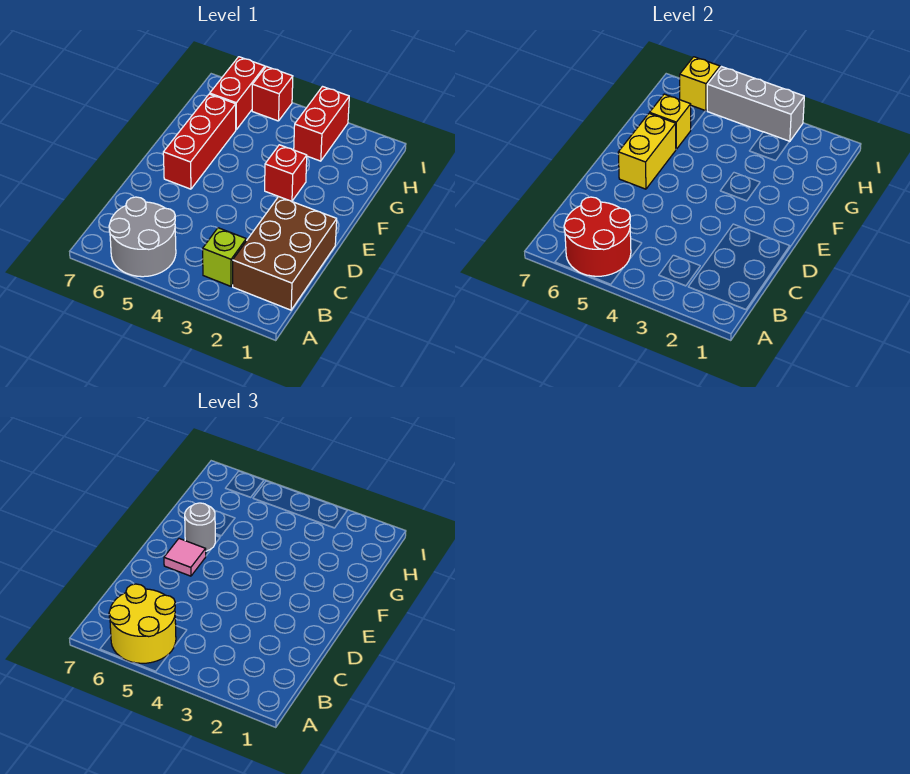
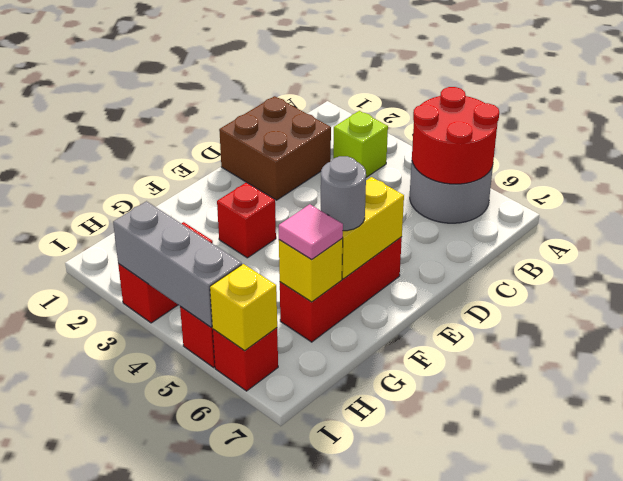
yellow round brick A5:B6 level 3 -> none
brown brick B1:D2 level 1 -> brown brick C1:D2 level 1
pink tile E6 level 3 -> pink tile G6 level 3
red brick H6:I6 level 1 -> red brick I6 level 1

